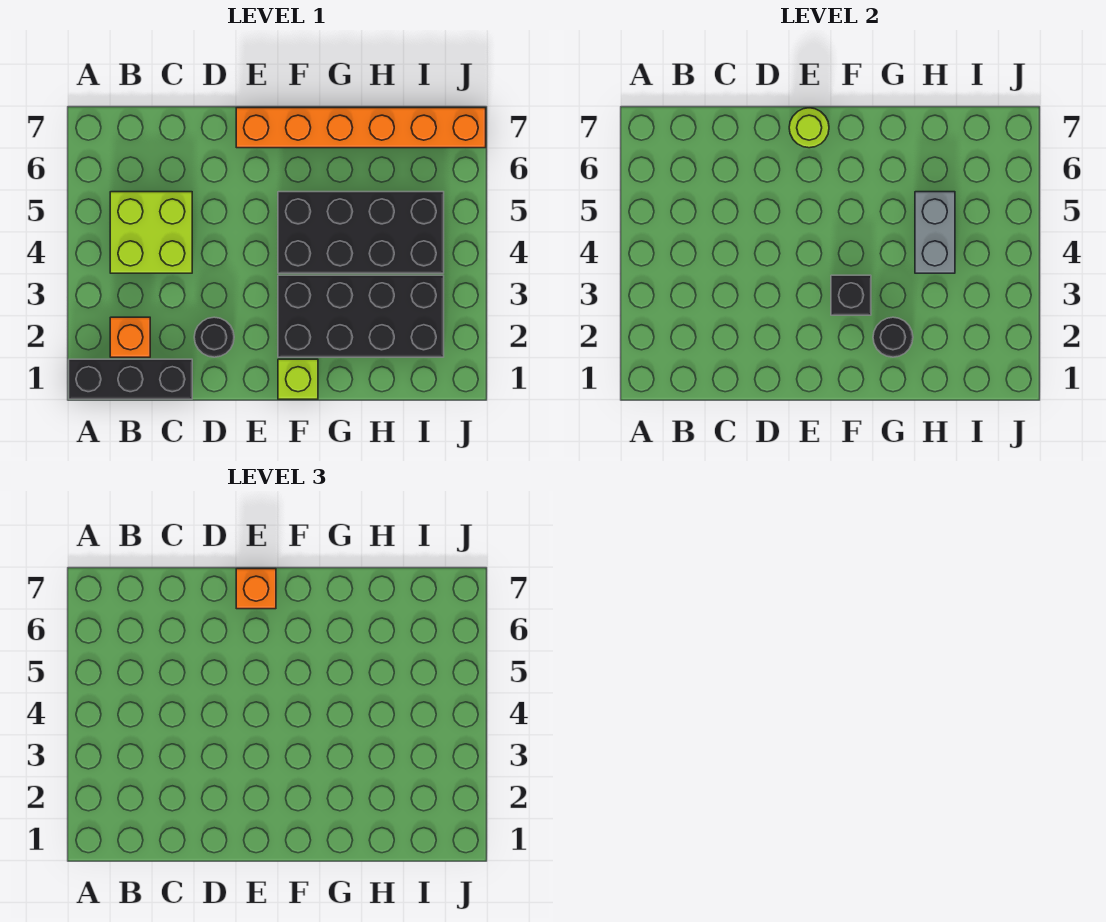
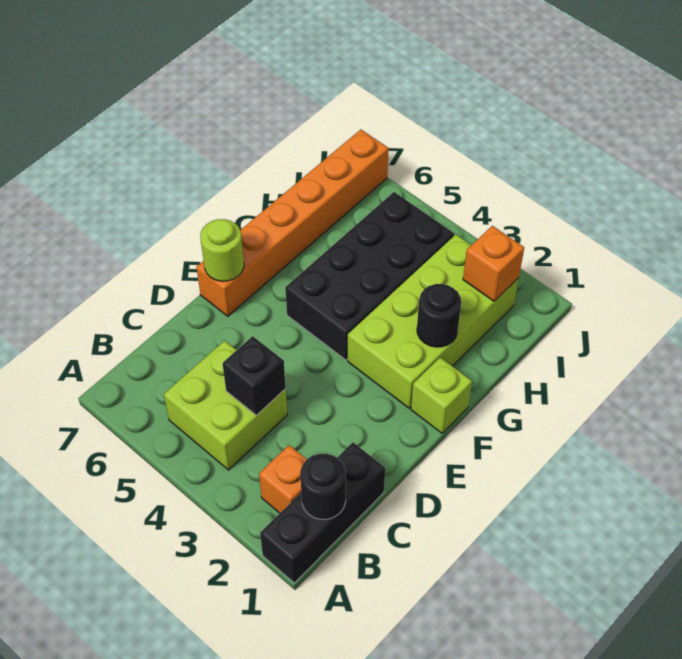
black round brick D2 level 1 -> black round brick B1 level 2
orange brick E7 level 3 -> orange brick I2 level 2
black brick F2:I3 level 1 -> lime brick F2:I3 level 1
black brick F3 level 2 -> black brick C4 level 2
grey brick H4:H5 level 2 -> none

